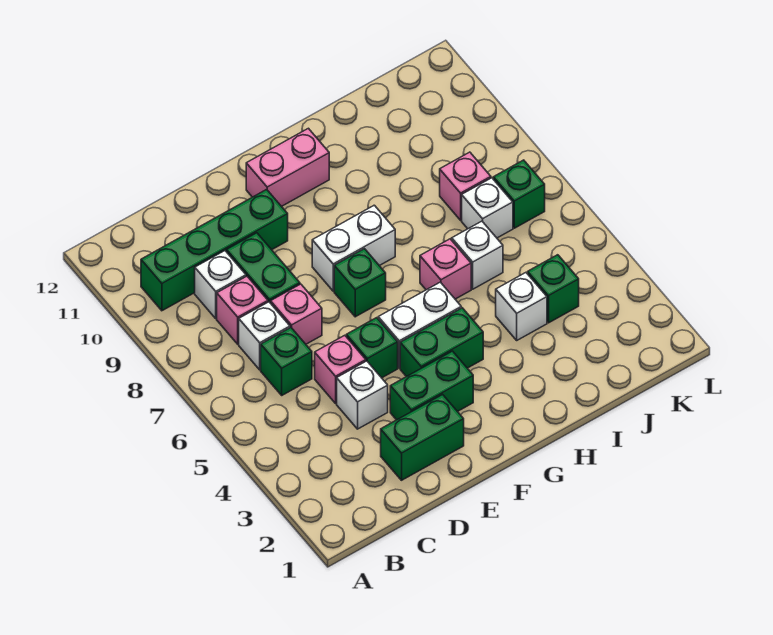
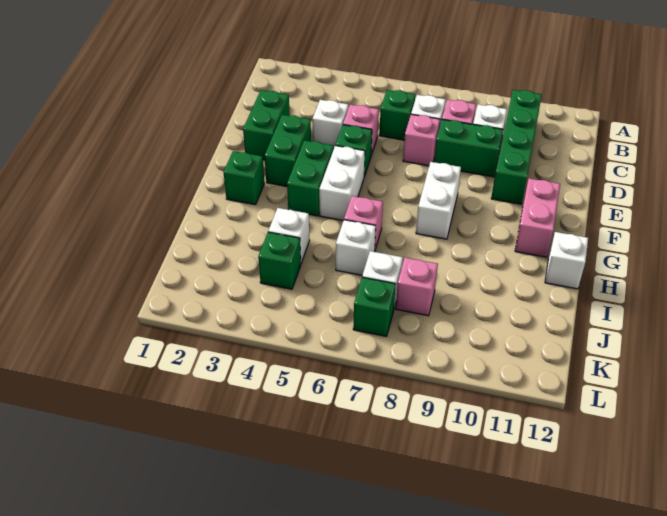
green brick F7 level 1 -> green brick G2 level 1
none -> white brick H12 level 1

